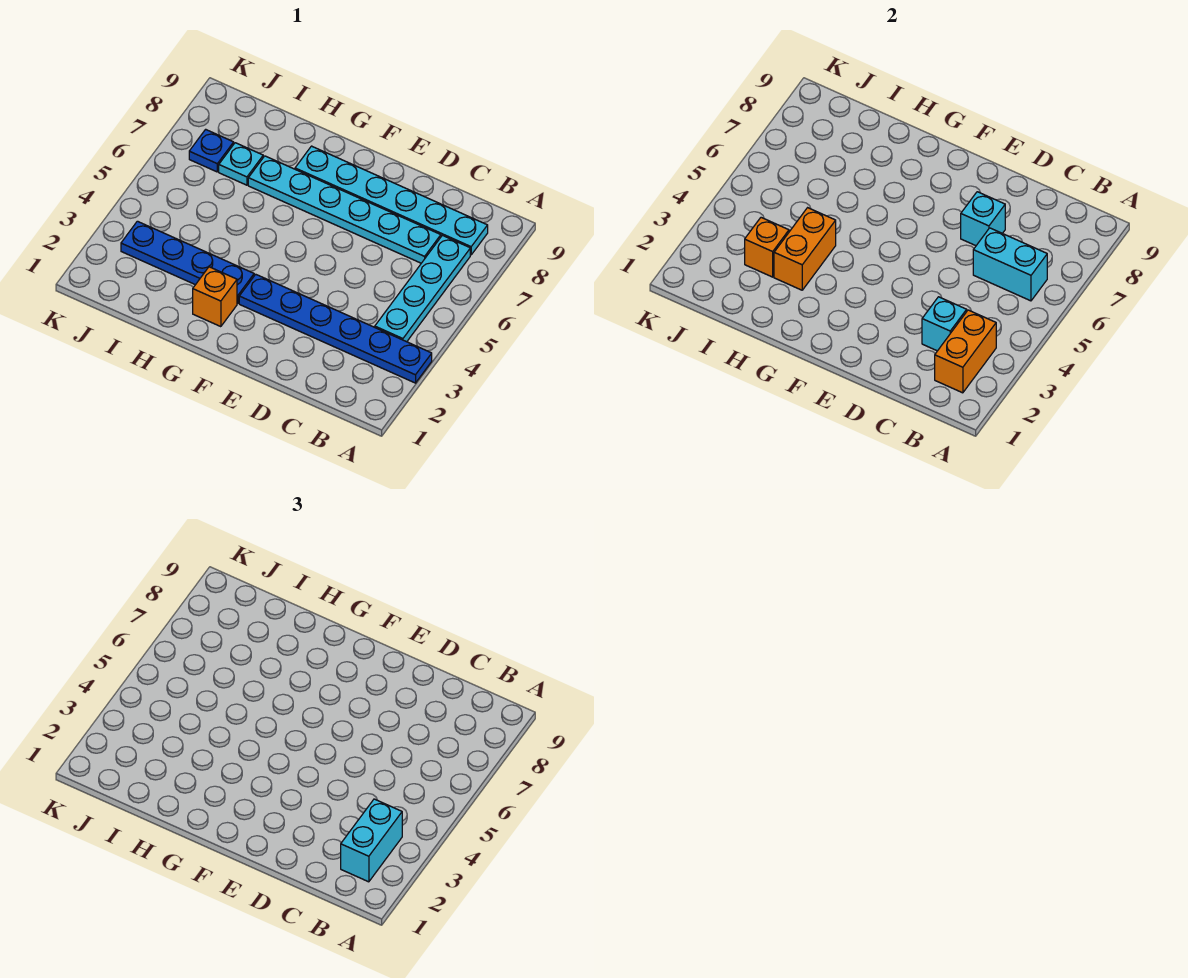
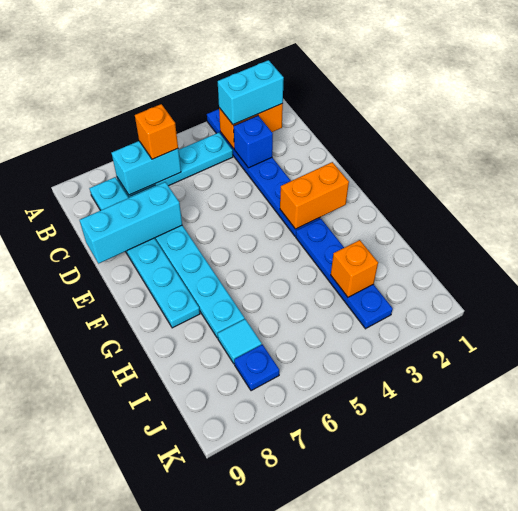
cyan brick B6:C6 level 2 -> cyan brick B6:B7 level 2
cyan brick C3 level 2 -> blue brick C3 level 2
cyan brick D7 level 2 -> cyan brick D7:D9 level 2
orange brick G2 level 1 -> orange brick B6 level 3
orange brick H3:H4 level 2 -> orange brick F2:F3 level 2
cyan plate I7 level 1 -> cyan tile I7 level 1

